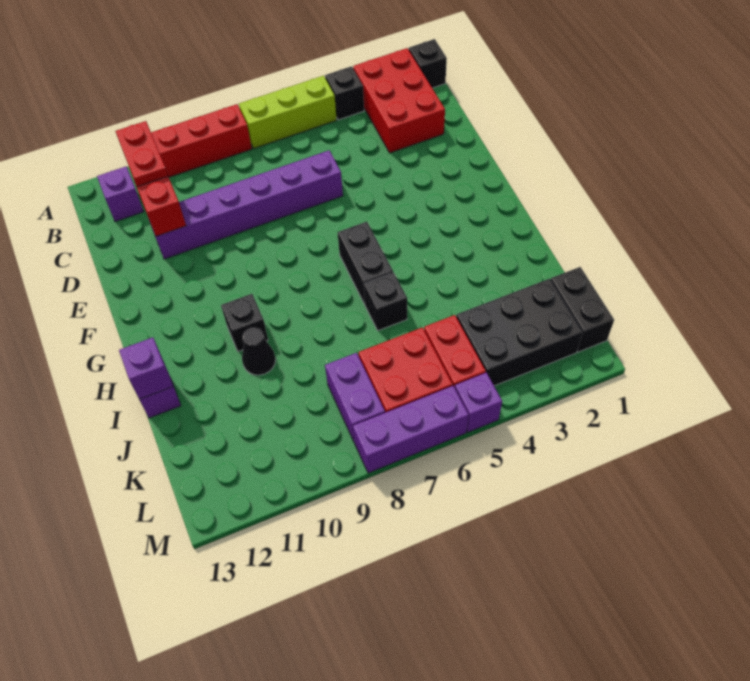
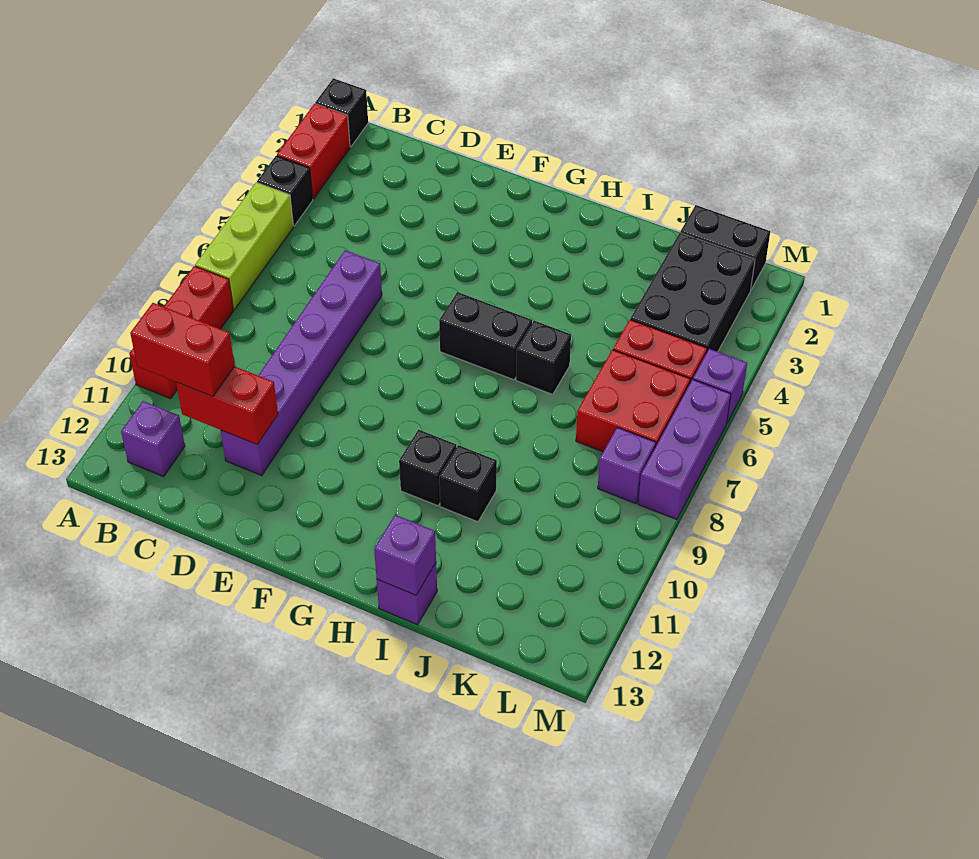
red brick A2:C3 level 1 -> red brick A2:A3 level 1
red plate B11:C11 level 3 -> red brick B11:C11 level 3
black cone I10 level 1 -> black brick I10 level 1
purple brick K8:L8 level 1 -> purple brick L8 level 1

